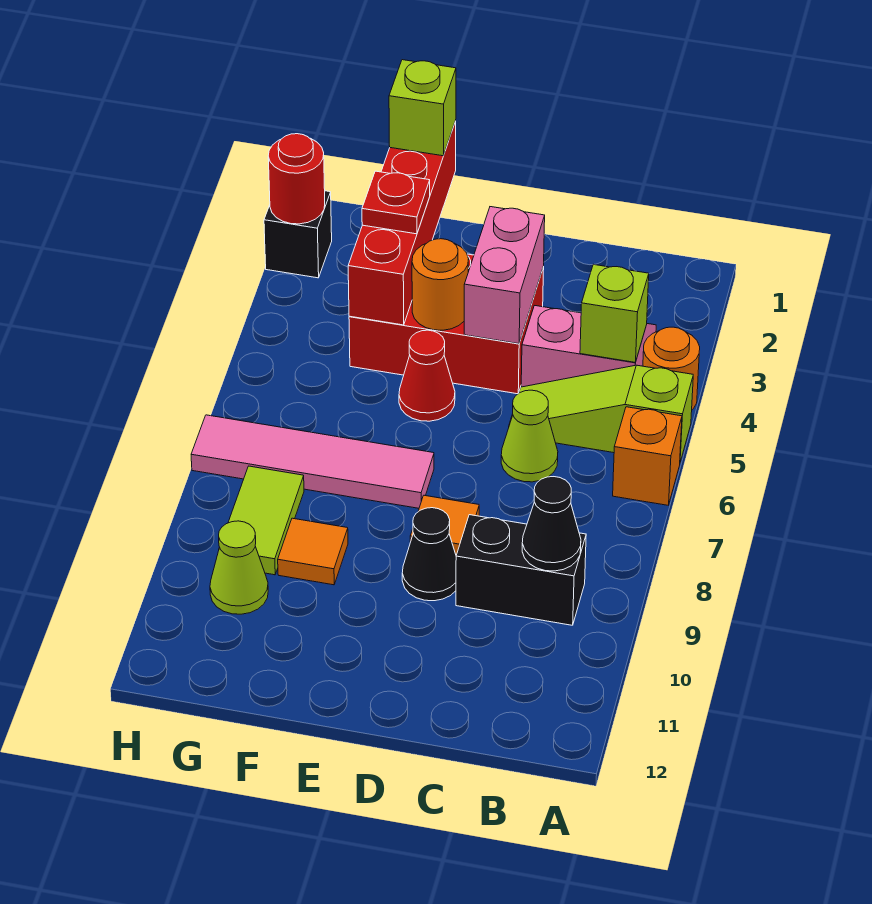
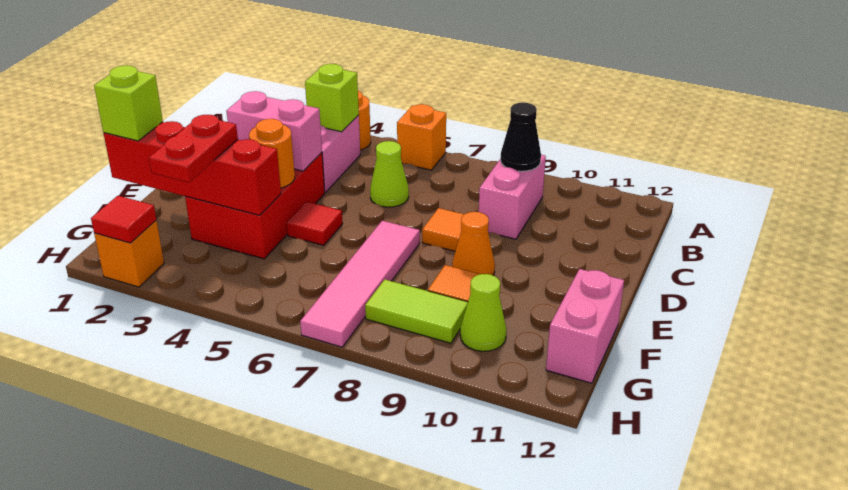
lime slope A5:C5 level 1 top A -> none
black brick B9:C9 level 1 -> pink brick B9:C9 level 1
black cone D9 level 1 -> none
red cone E5 level 1 -> red tile E5 level 1
none -> orange cone E9 level 1
red plate F3 level 3 -> red plate F3:G3 level 3
none -> pink brick F12:G12 level 1
black brick H2 level 1 -> orange brick H2 level 1
red round brick H2 level 2 -> red tile H2 level 2

